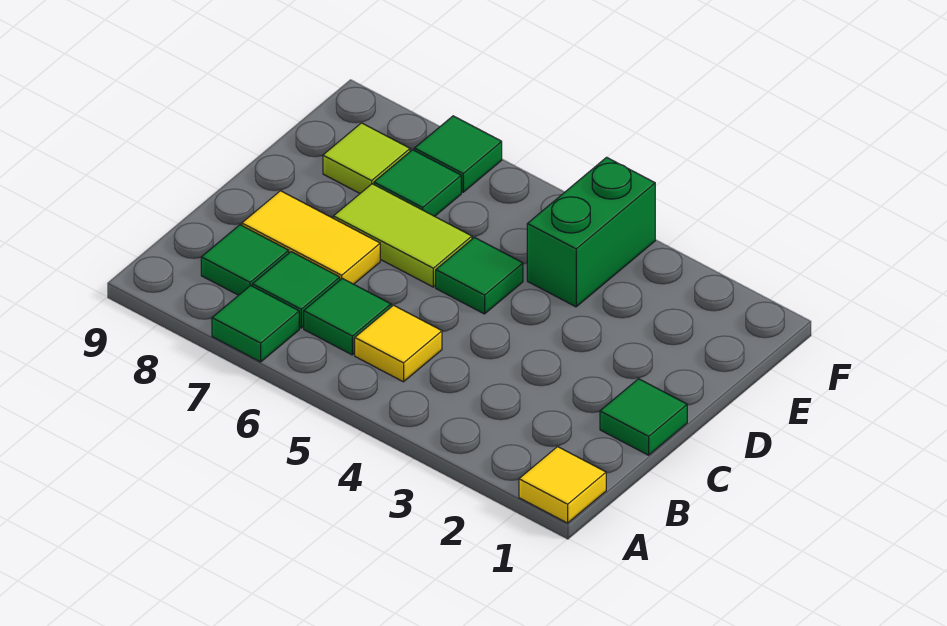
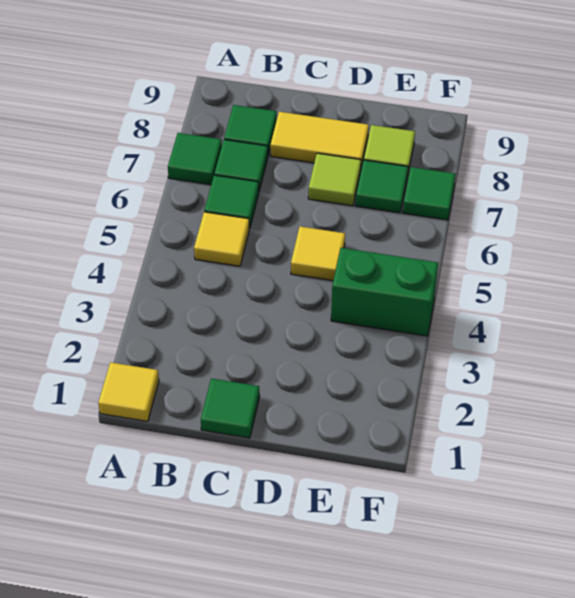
yellow tile C7:C8 level 1 -> yellow tile C8:D8 level 1
green tile D5 level 1 -> yellow tile D5 level 1
lime tile D6:D7 level 1 -> lime tile D7 level 1

